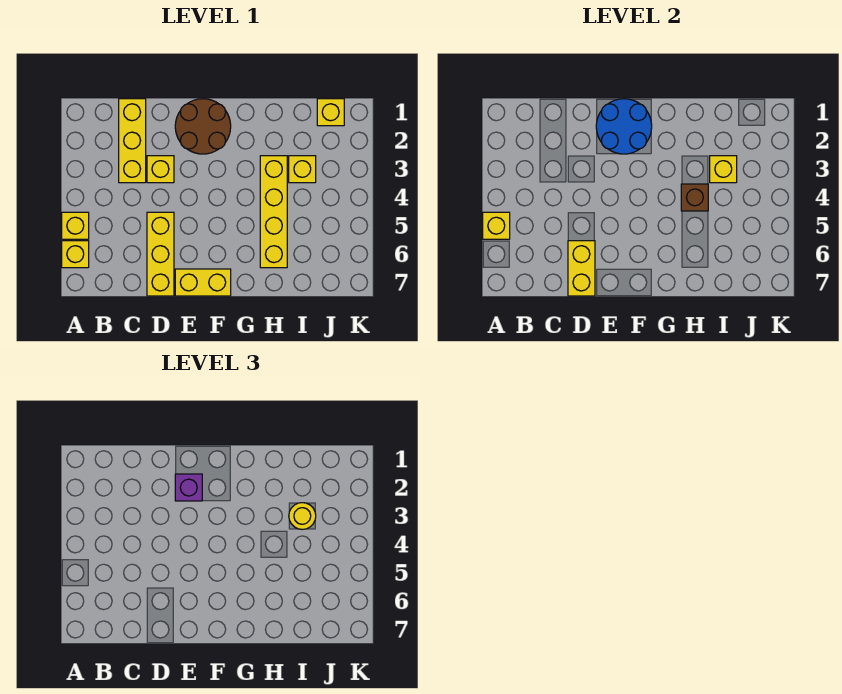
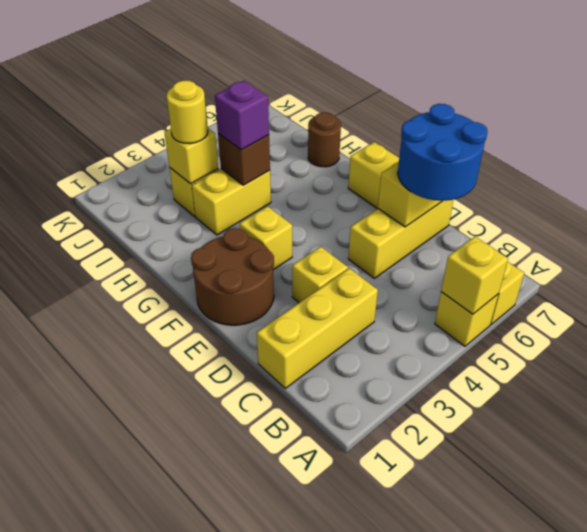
blue round brick E1:F2 level 2 -> blue round brick C6:D7 level 3
purple brick E2 level 3 -> purple brick H4 level 3
yellow brick H3:H6 level 1 -> yellow brick H3:H4 level 1
none -> brown round brick H7 level 1
yellow brick J1 level 1 -> yellow brick F3 level 1

